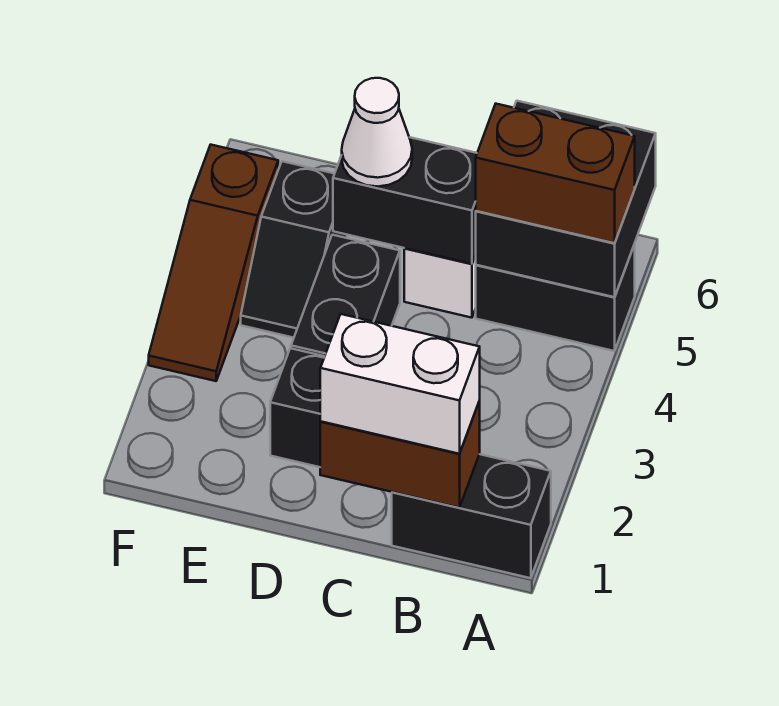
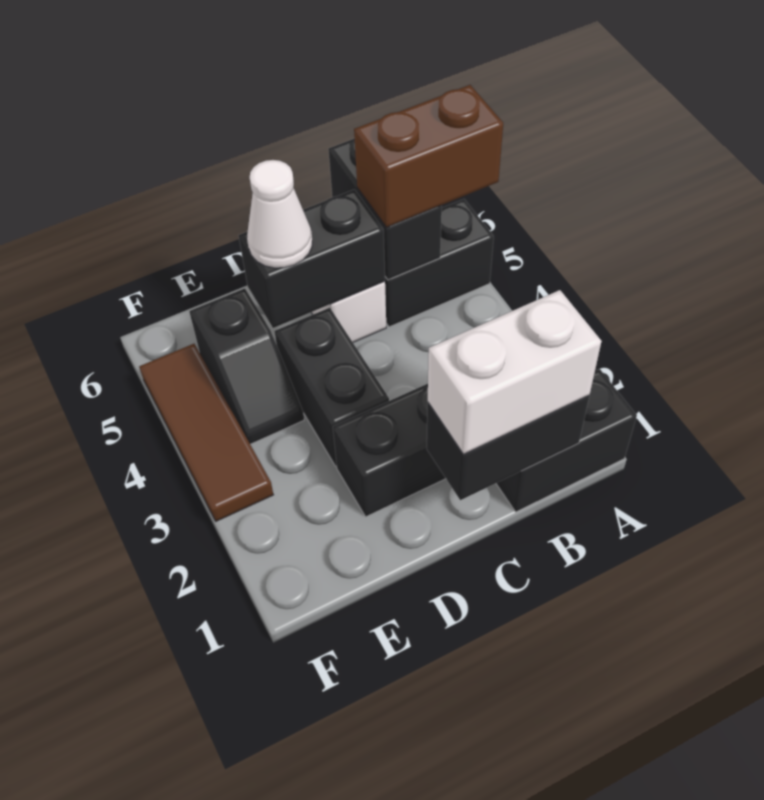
black brick A5:B6 level 2 -> black brick B5:B6 level 2
brown brick B1:C1 level 2 -> black brick B1:C1 level 2
brown slope F3:F5 level 1 top 5 -> brown tile F3:F5 level 1

